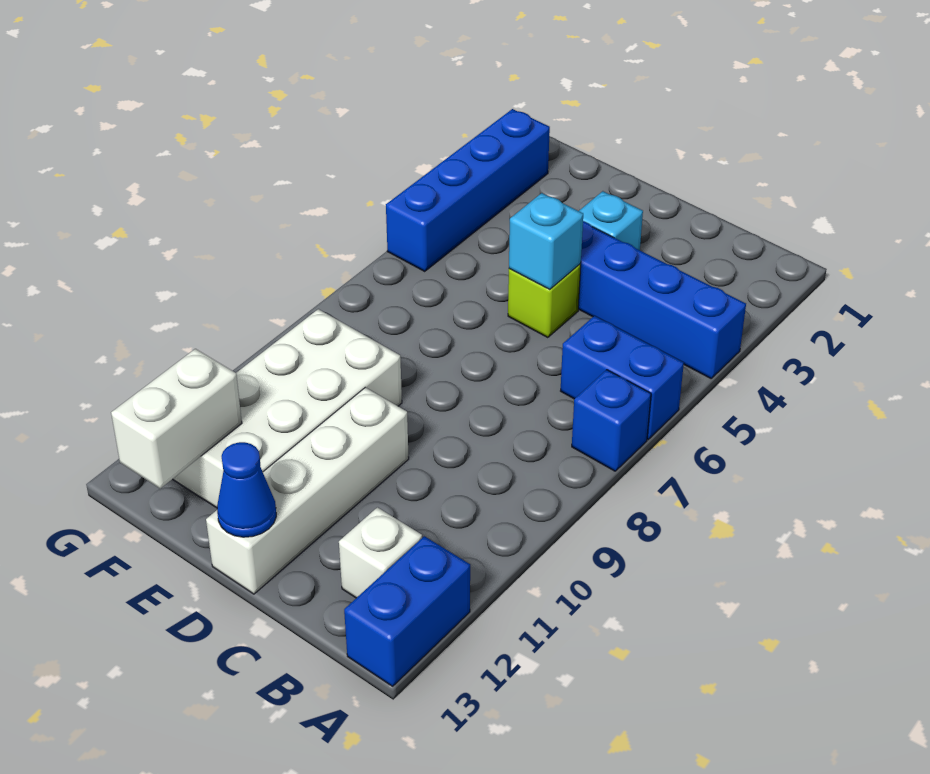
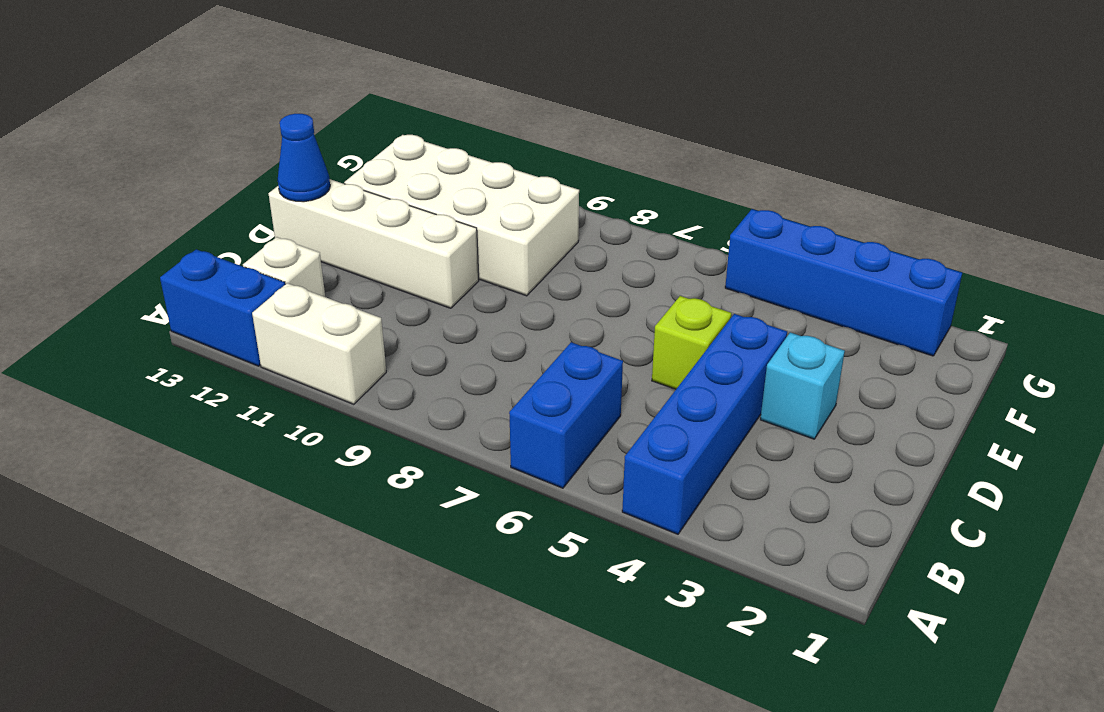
blue brick A7 level 1 -> none
cyan brick D5 level 2 -> none
white brick F12:F13 level 2 -> white brick A10:A11 level 1

